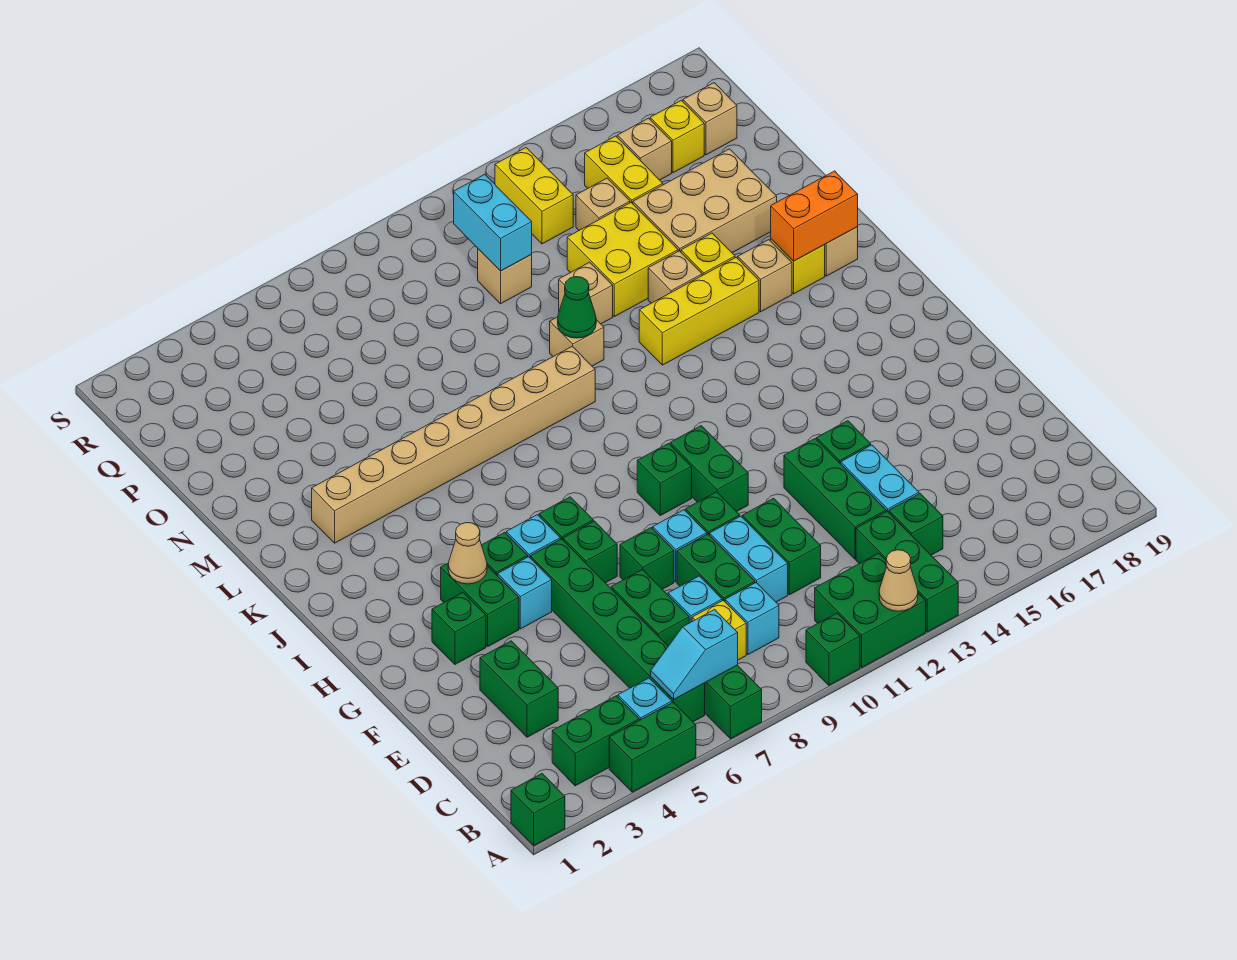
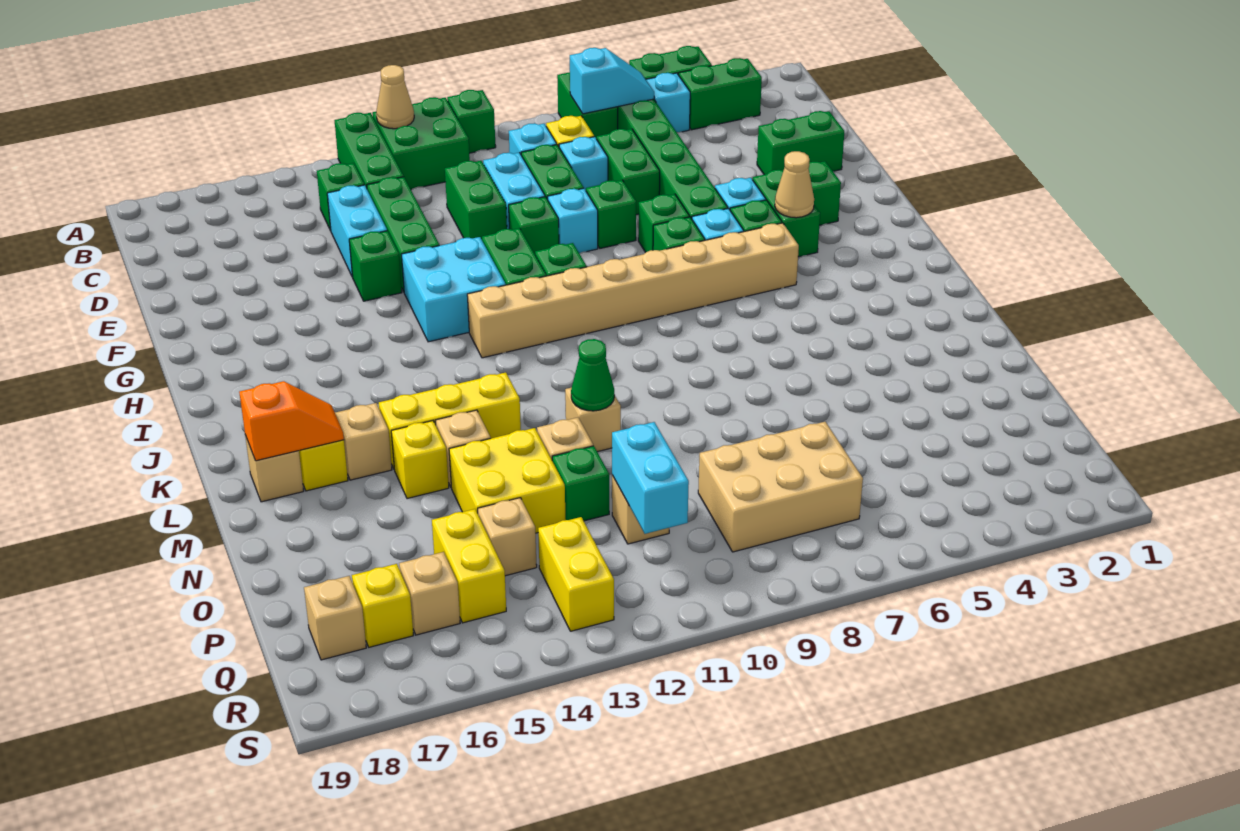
green brick A1 level 1 -> green brick O12 level 1
green brick D3:E3 level 1 -> green brick E2:E3 level 1
none -> cyan brick G12:H13 level 1
tan brick L3:L10 level 1 -> tan brick I5:I12 level 1
orange brick L17:L18 level 2 -> orange slope L17:L18 level 2 top 18
tan brick N15:O17 level 1 -> tan brick P7:Q9 level 1

